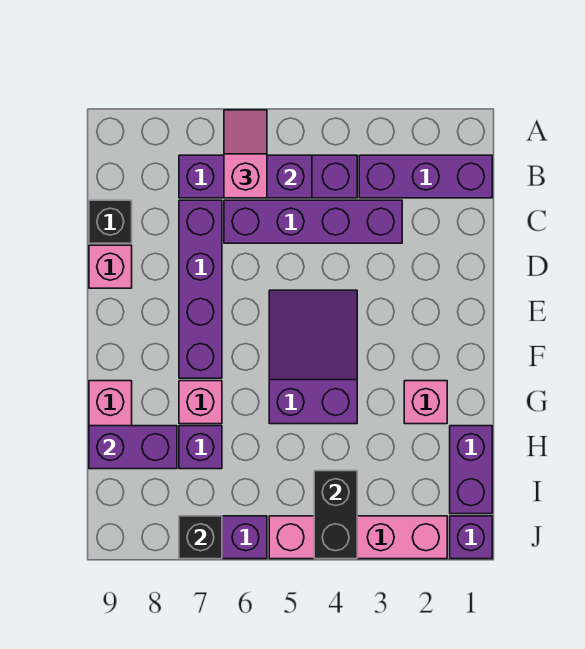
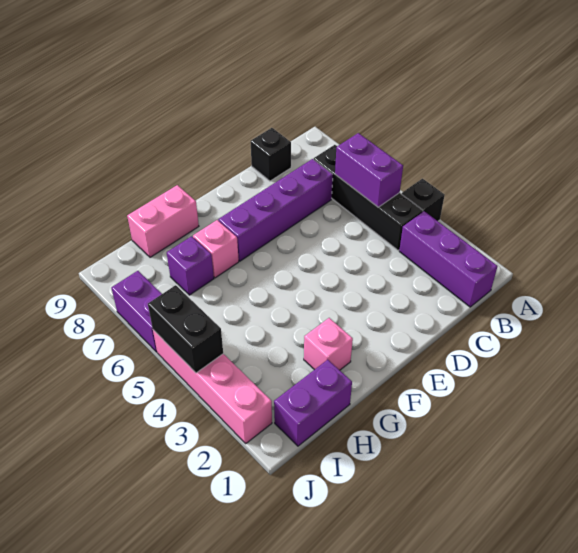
pink slope A6:B6 level 3 top B -> none
purple brick B4:B7 level 1 -> black brick B4:B7 level 1
purple brick C3:C6 level 1 -> none
pink brick D9 level 1 -> none
purple slope E4:G5 level 1 top G -> none
purple brick H8:H9 level 2 -> none
black brick I4:J4 level 2 -> black brick J4:J5 level 2
purple brick J1 level 1 -> none
black brick J7 level 2 -> black brick A4 level 1

